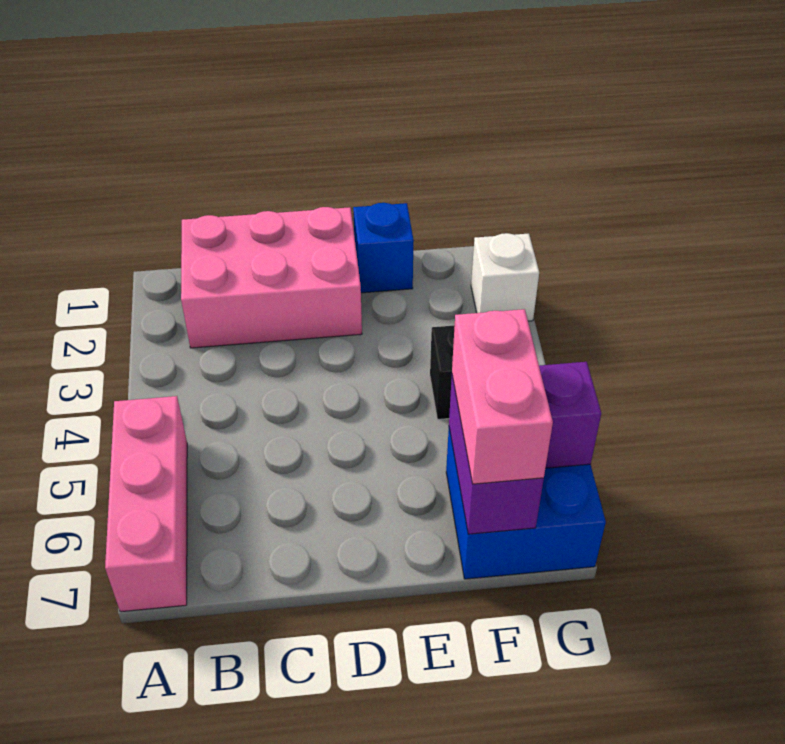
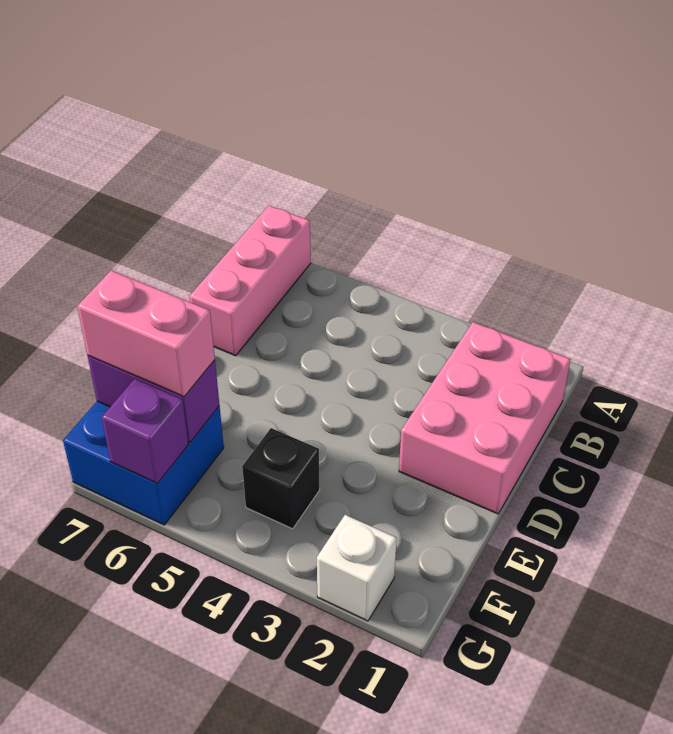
pink brick A5:A7 level 1 -> pink brick A7:C7 level 1
blue brick E1 level 1 -> none

